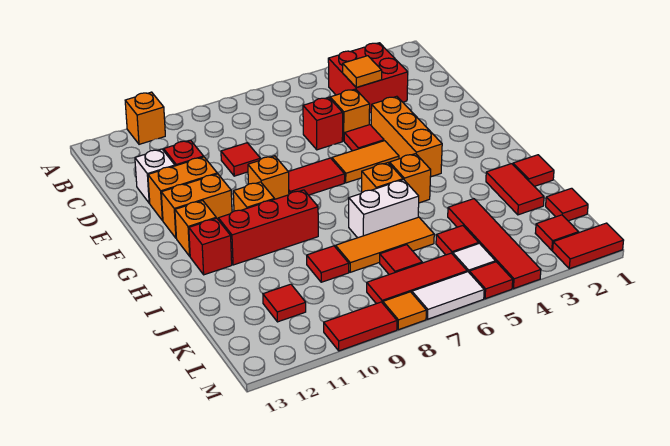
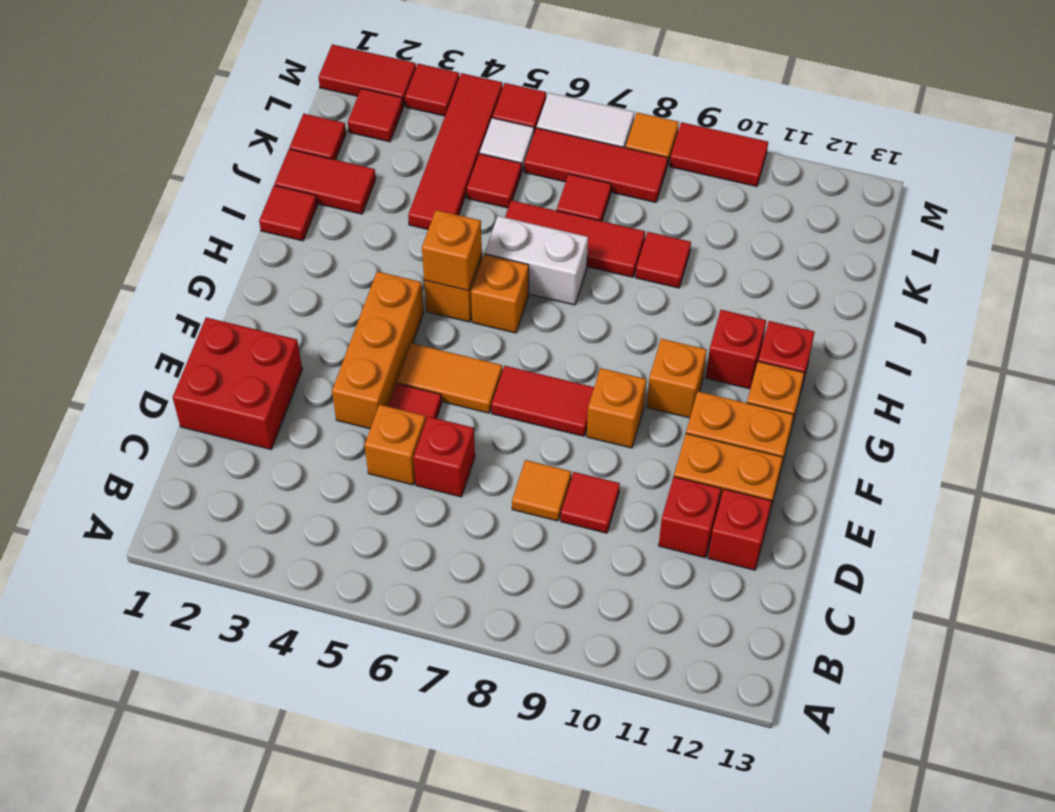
orange brick A11 level 1 -> orange brick H5 level 2
red brick B3:C4 level 1 -> red brick D1:E2 level 1
orange tile C4 level 2 -> orange tile D8 level 1
white brick D12 level 1 -> red brick D12 level 1
red brick H9:H11 level 1 -> red brick H11 level 1
red tile I2:J2 level 1 -> red tile J1:J2 level 1
orange tile J6:J8 level 1 -> red tile J6:J8 level 1
red tile K11 level 1 -> red tile M3 level 1

